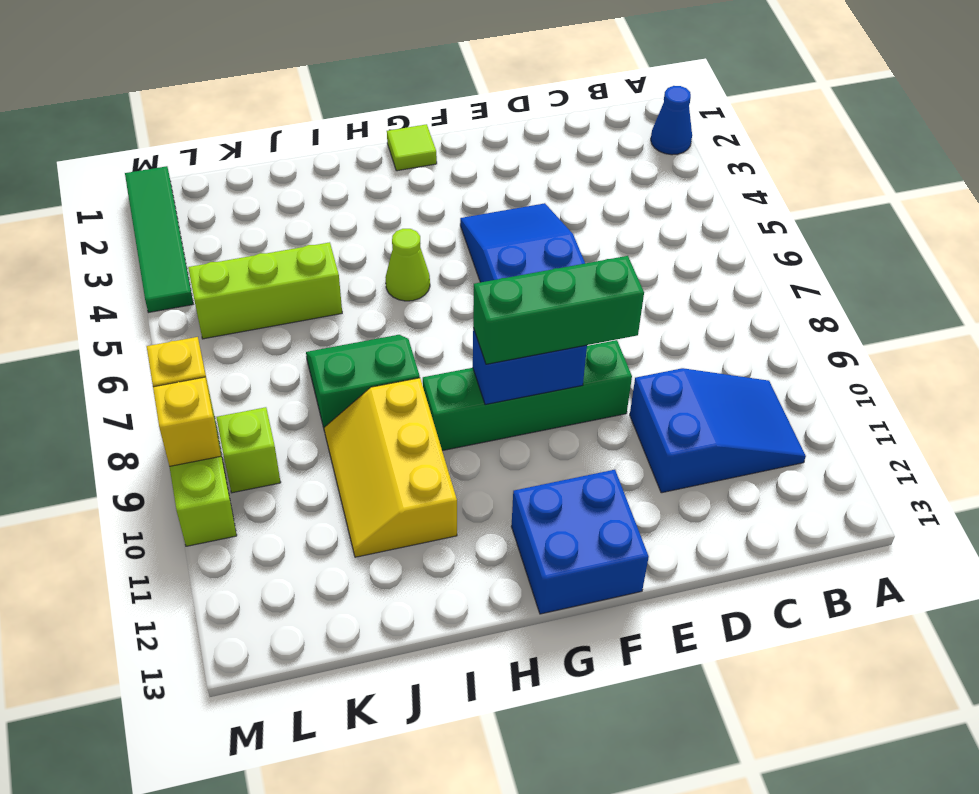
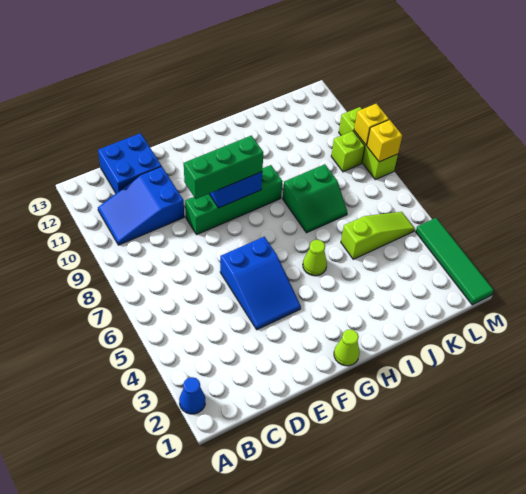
blue brick F12:G13 level 1 -> blue brick C12:D13 level 1
lime tile G1 level 1 -> lime cone G1 level 1
yellow slope I9:J11 level 1 top I -> none
lime brick J5:L5 level 1 -> lime slope J5:L5 level 1 top J

